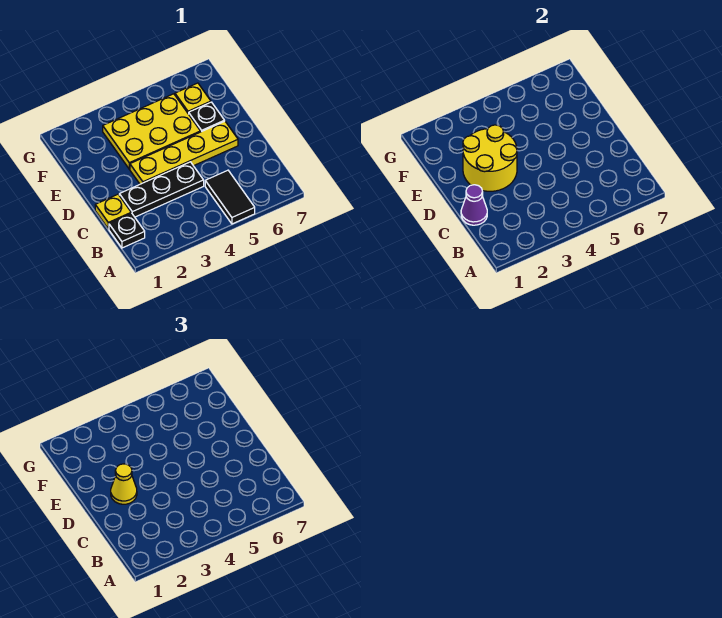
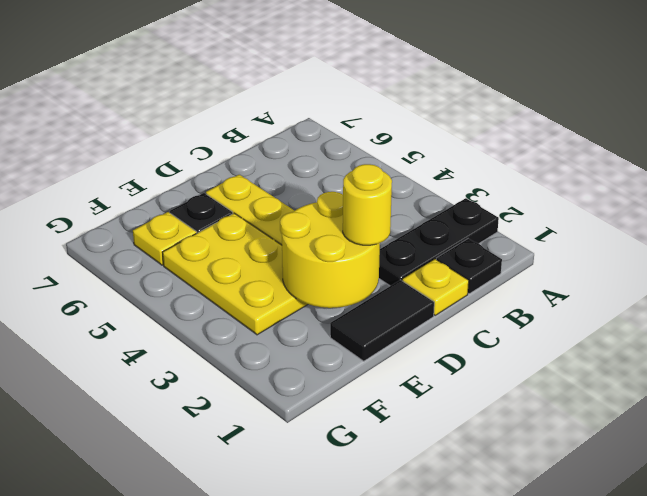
black tile A5:B5 level 1 -> black tile D1:E1 level 1
purple cone C1 level 2 -> none
black plate C2:C4 level 1 -> black plate A2:C2 level 1
yellow cone D2 level 3 -> yellow round brick D2 level 3

